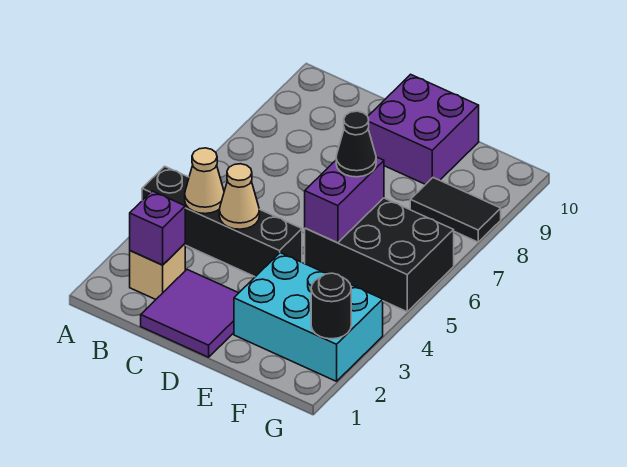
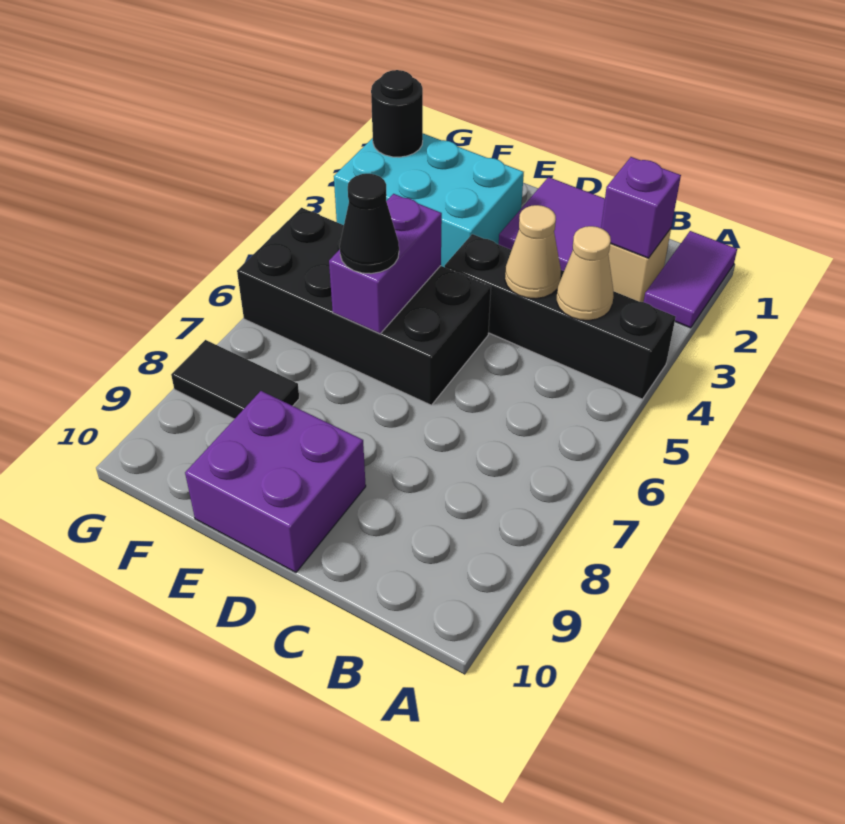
none -> purple tile A1:A2 level 1
black brick E5:G6 level 1 -> black brick D5:G6 level 1

